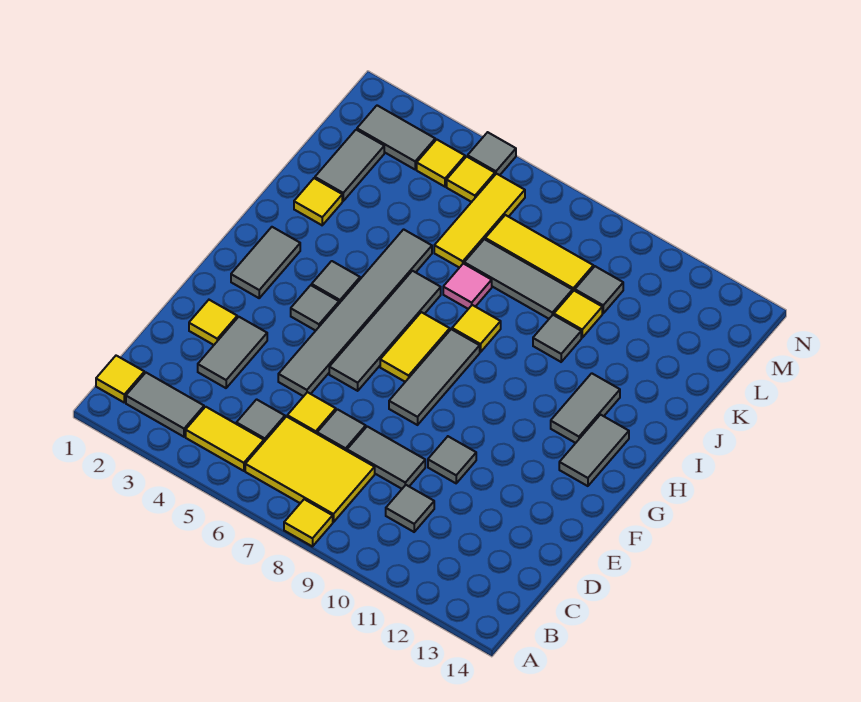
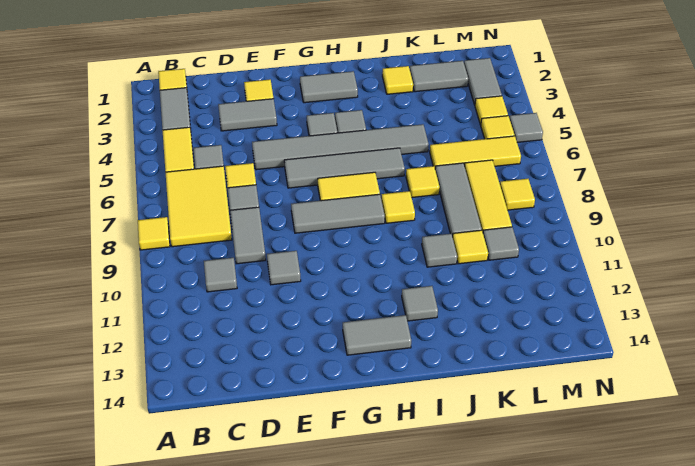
grey tile H12:I12 level 1 -> grey tile I12 level 1
pink tile J7 level 1 -> yellow tile J7 level 1
none -> yellow tile M8 level 1

